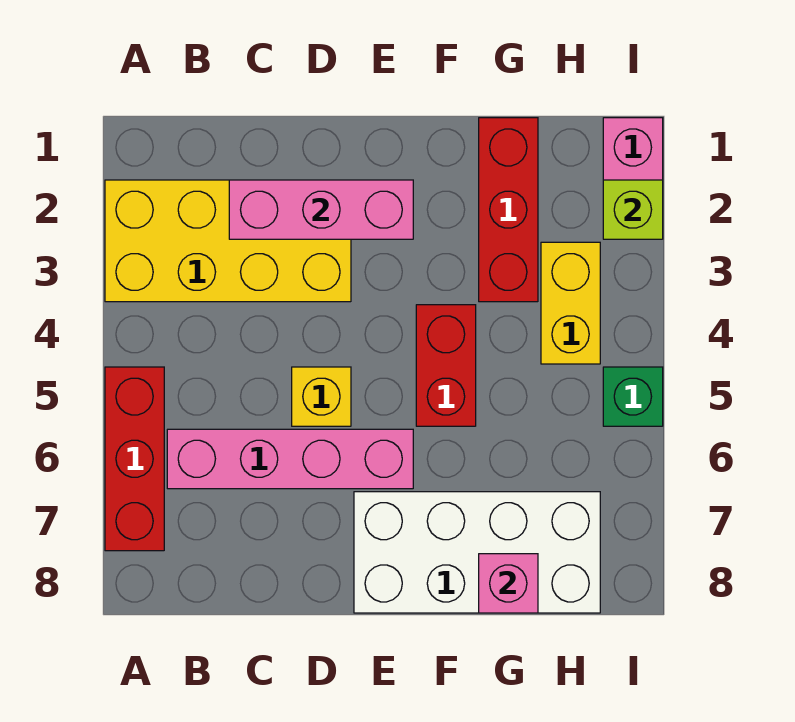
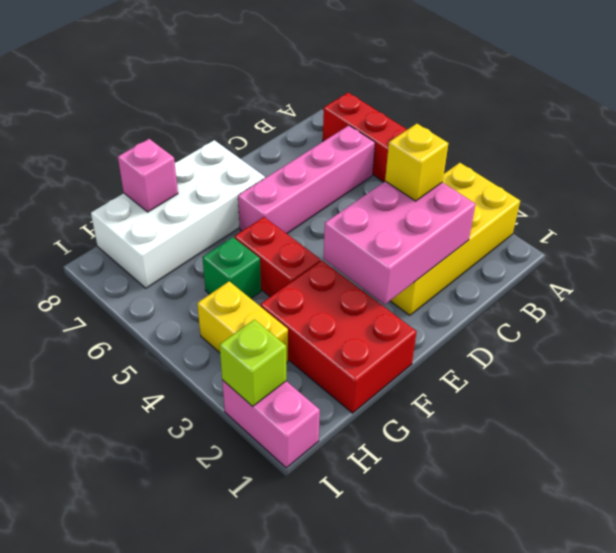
pink brick C2:E2 level 2 -> pink brick C2:E3 level 2
yellow brick D5 level 1 -> yellow brick C3 level 3
red brick G1:G3 level 1 -> red brick F1:G3 level 1
green brick I5 level 1 -> green brick G5 level 1

